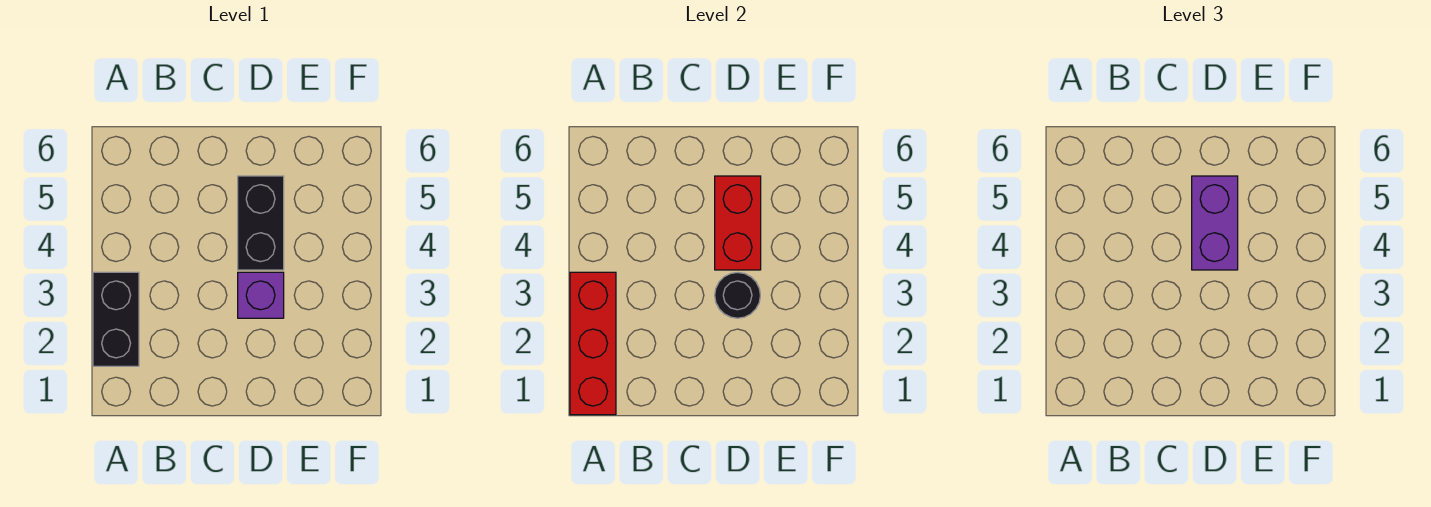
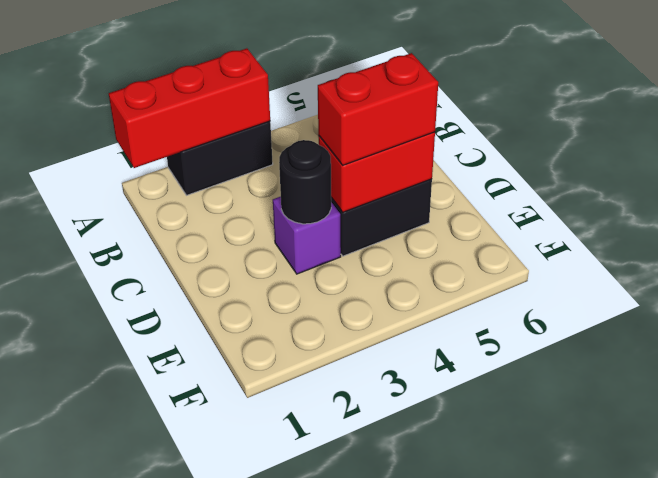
purple brick D4:D5 level 3 -> red brick D4:D5 level 3

